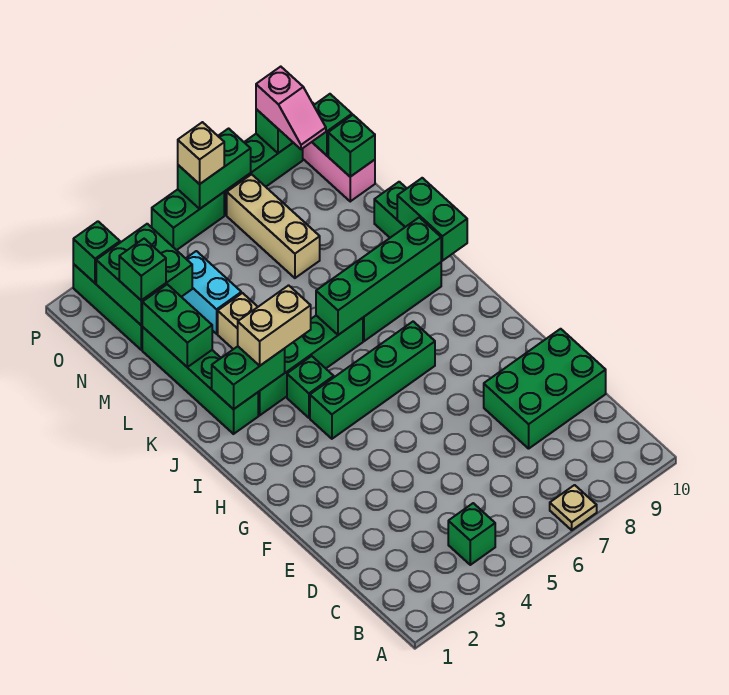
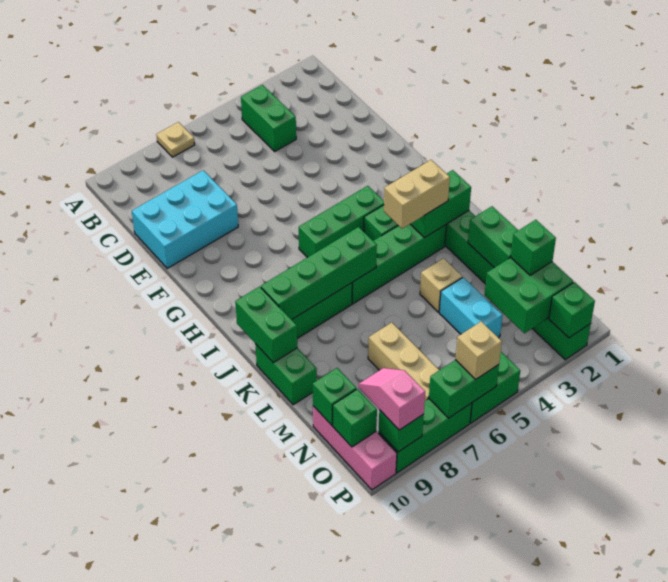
green brick B4 level 1 -> green brick B4:C4 level 1
green brick D8:E10 level 1 -> cyan brick D8:E10 level 1
green brick H4:H7 level 1 -> green brick H4:H6 level 1

